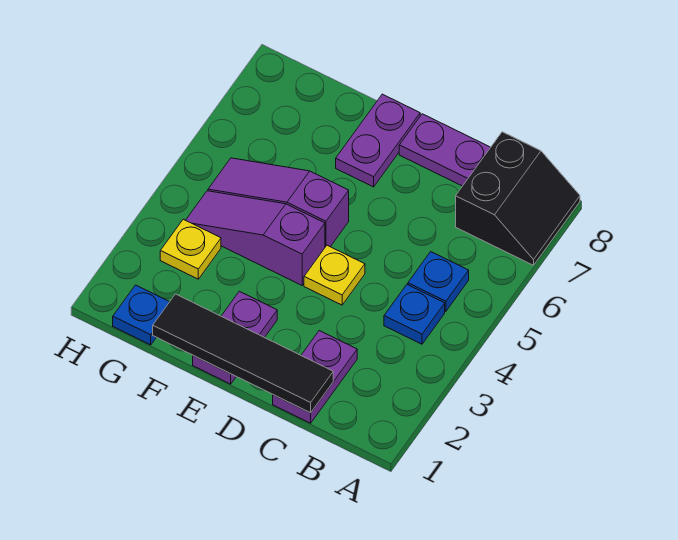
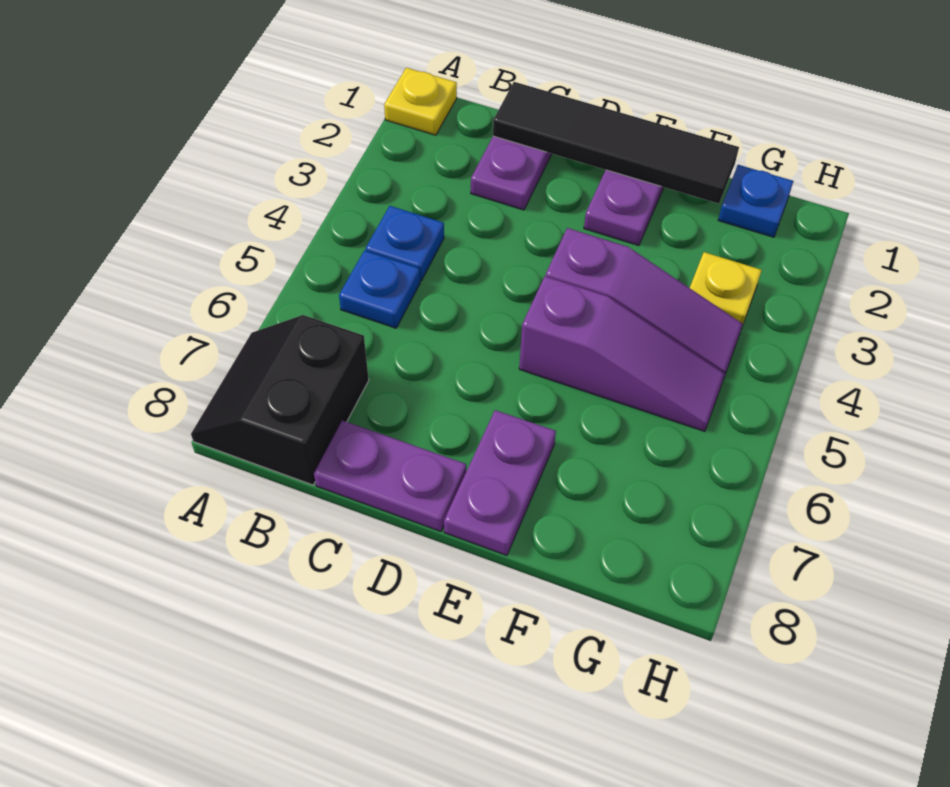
yellow plate D4 level 1 -> yellow plate A1 level 1

